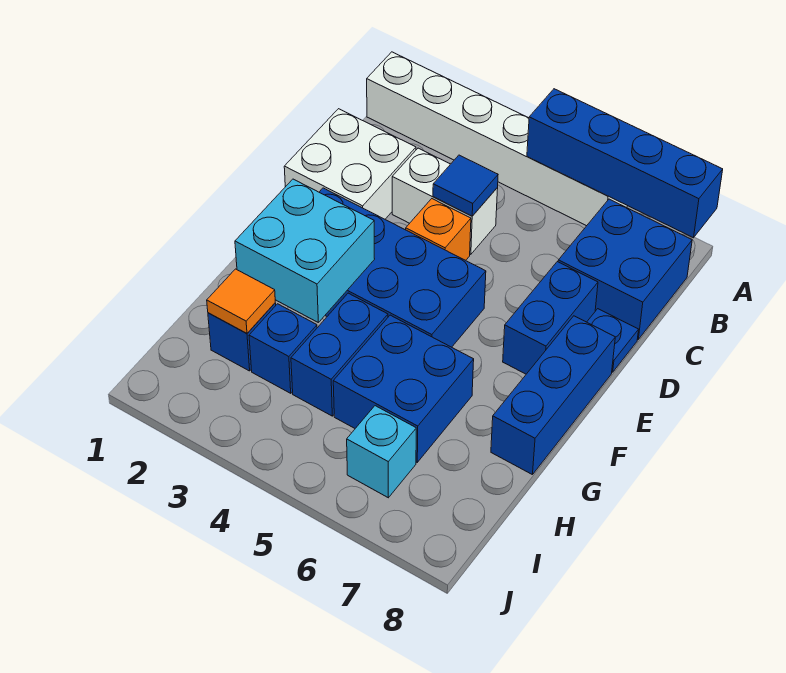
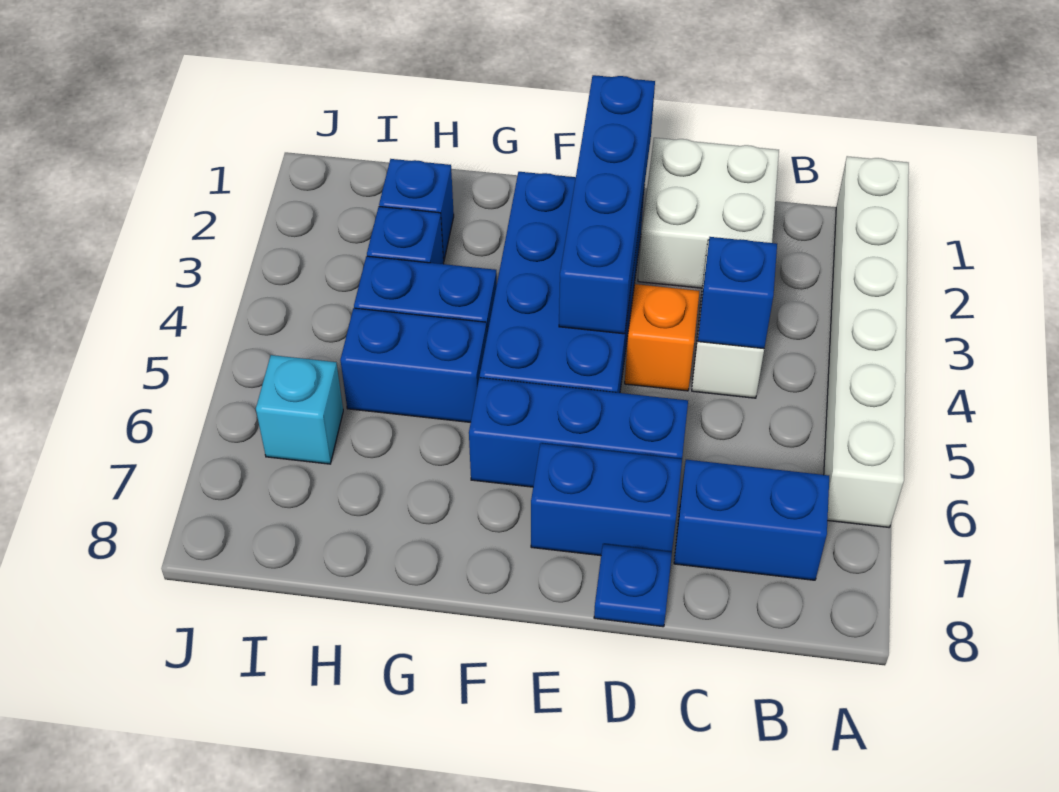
blue brick A5:A8 level 2 -> blue brick E1:E4 level 2
blue brick B7:C8 level 1 -> blue brick B7:C7 level 1
blue tile C4 level 2 -> blue brick C4 level 2
blue brick E8:G8 level 1 -> blue brick D6:F6 level 1
cyan brick F2:G3 level 2 -> none
blue brick G5:H6 level 1 -> blue brick G5:H5 level 1
orange tile H2 level 2 -> none

